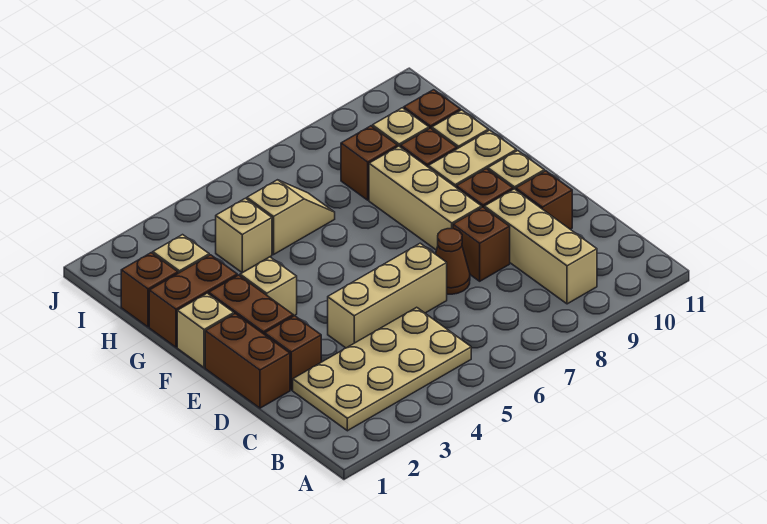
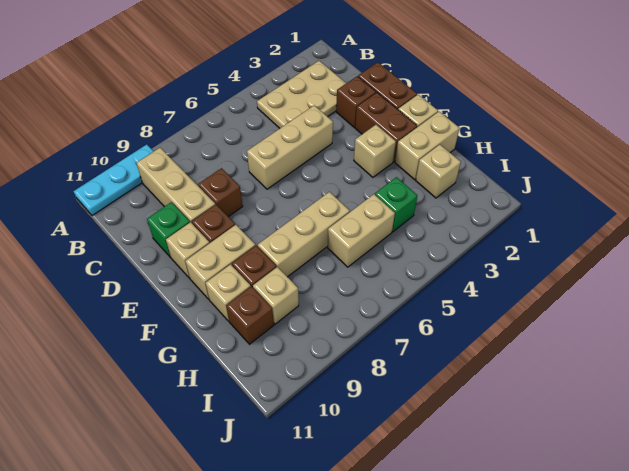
none -> cyan plate A9:A11 level 1
tan plate B2:C5 level 1 -> tan plate B2:C4 level 1
brown cone D7 level 1 -> none
brown brick D10 level 1 -> green brick D10 level 1
tan brick E8:G8 level 1 -> tan brick G6:G8 level 1
brown brick G1:G2 level 1 -> tan brick G1:G2 level 1
brown brick H1 level 1 -> none
tan brick H4 level 1 -> green brick H4 level 1
tan slope H5:H6 level 1 top 5 -> tan brick H5:H6 level 1
brown brick H8 level 1 -> none

